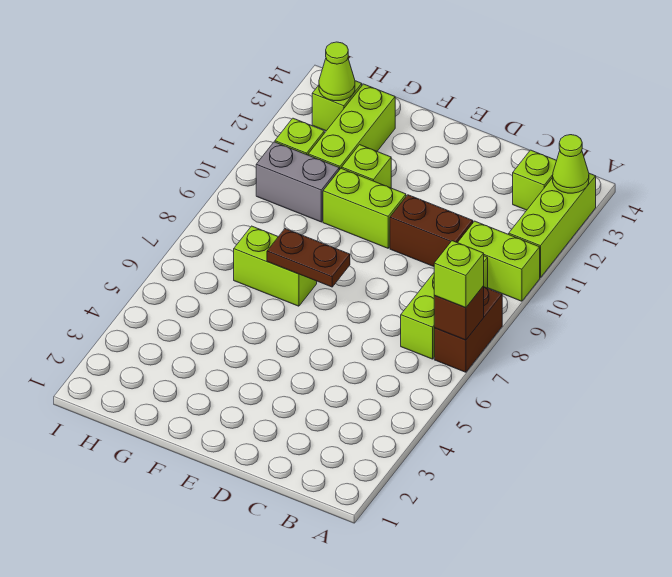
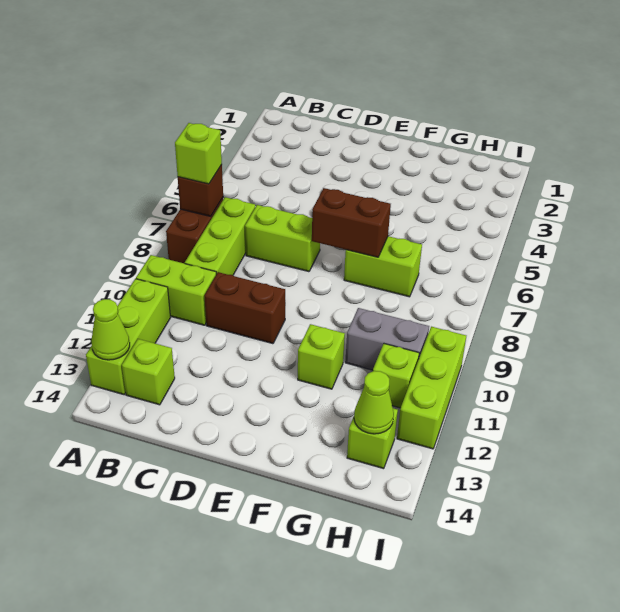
brown plate E7:F7 level 2 -> brown brick E7:F7 level 2
lime brick E10:F10 level 1 -> lime brick C7:D7 level 1
lime brick G11:G13 level 1 -> lime brick I10:I12 level 1

